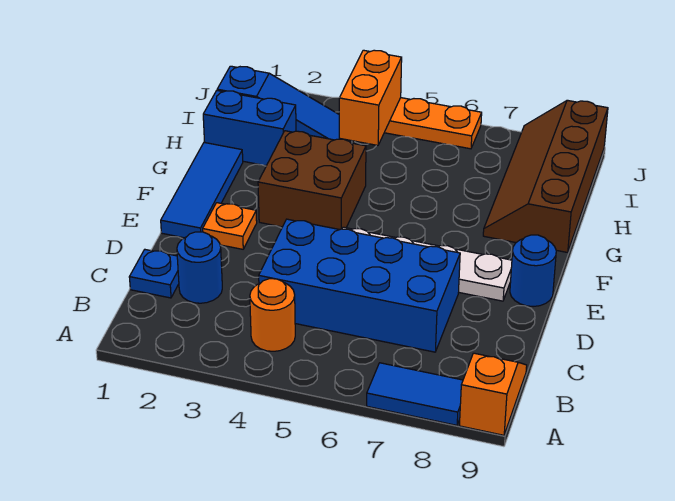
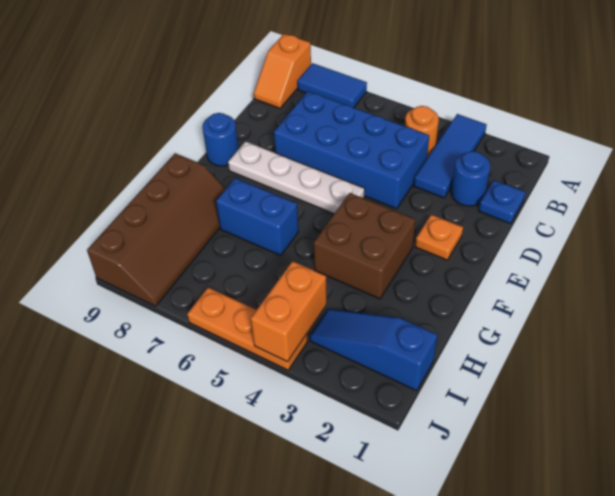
blue tile E1:G1 level 1 -> blue tile A3:C3 level 1
blue brick H1:H2 level 1 -> blue brick G6:G7 level 1

